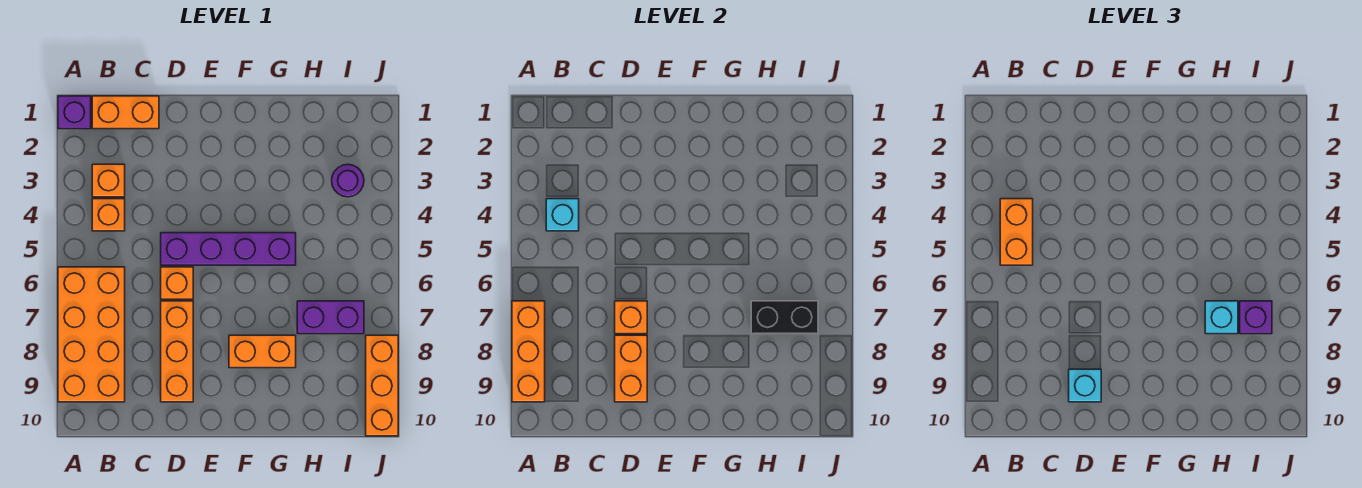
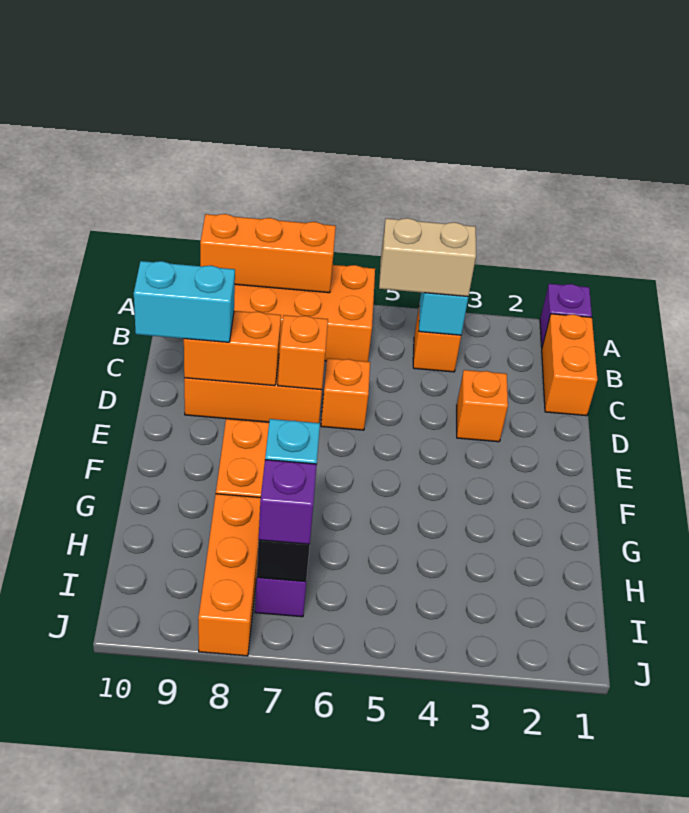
orange brick B3 level 1 -> orange brick D3 level 1
orange brick B4:B5 level 3 -> tan brick B4:B5 level 3
purple brick D5:G5 level 1 -> none
cyan brick D9 level 3 -> cyan brick D9:D10 level 3
purple round brick I3 level 1 -> none
orange brick J8:J10 level 1 -> orange brick H8:J8 level 1

